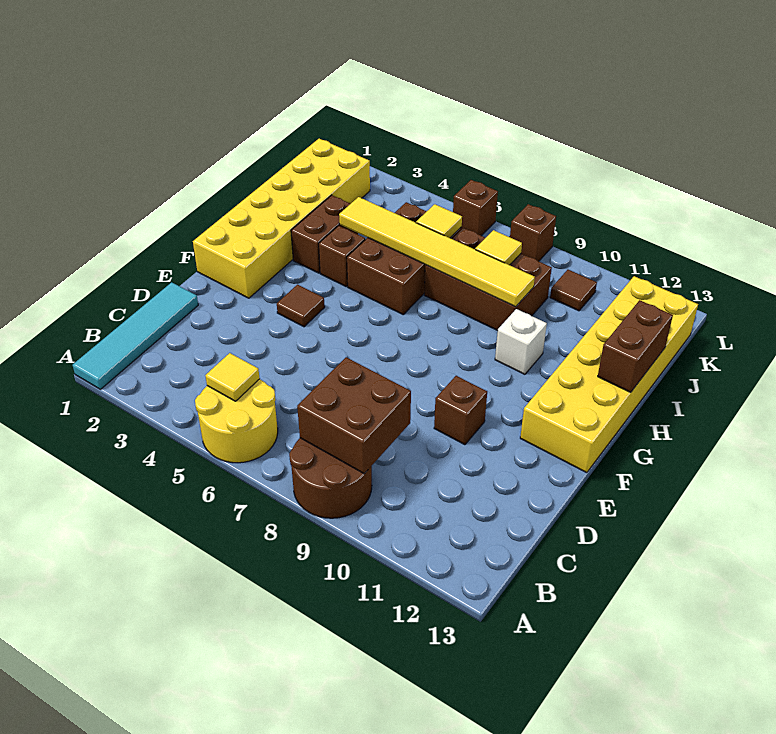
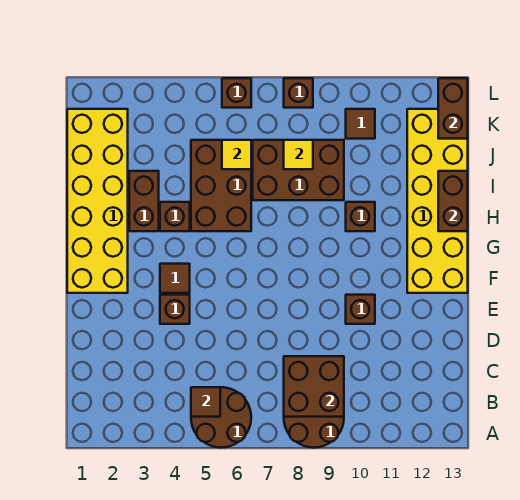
cyan tile A1:D1 level 1 -> none
yellow round brick A5:B6 level 1 -> brown round brick A5:B6 level 1
yellow tile B5 level 2 -> brown tile B5 level 2
none -> brown brick E4 level 1
white brick H10 level 1 -> brown brick H10 level 1
yellow tile I4:I9 level 2 -> none
none -> brown brick K13:L13 level 2

